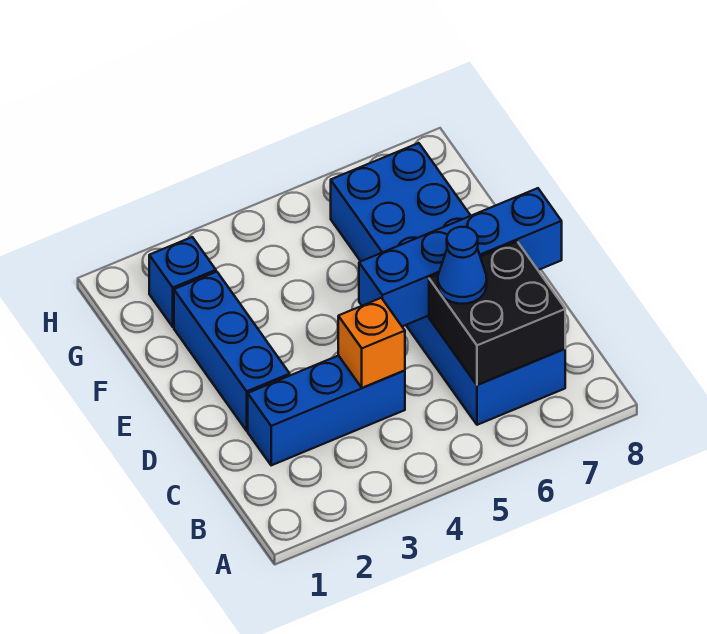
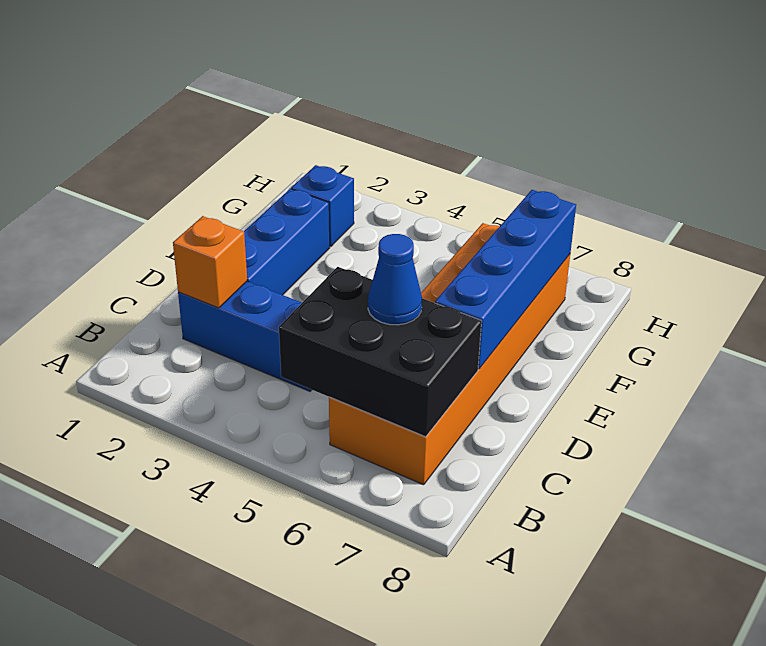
blue brick B6:G7 level 1 -> orange brick B6:G7 level 1
black brick B6:C7 level 2 -> black brick B5:C7 level 2
orange brick C4 level 2 -> orange brick C2 level 2
blue brick D5:D8 level 2 -> blue brick D7:G7 level 2

